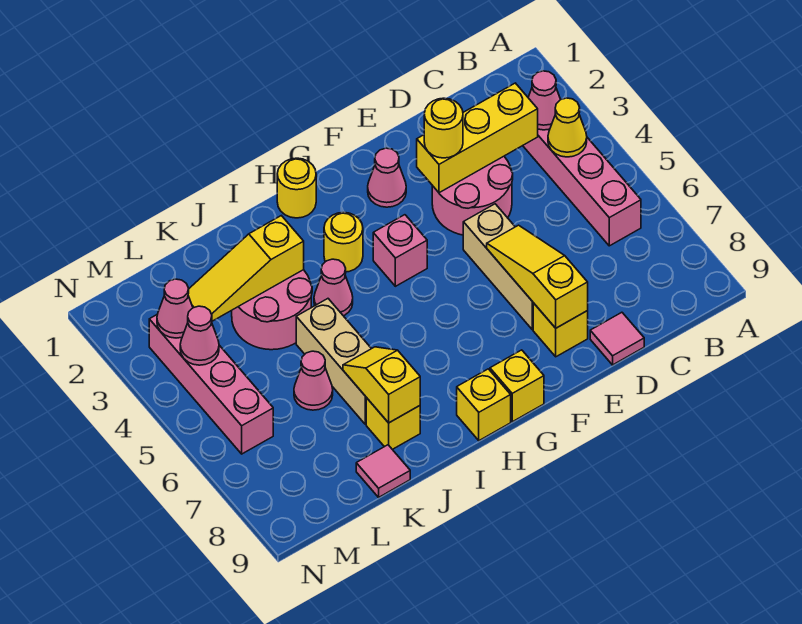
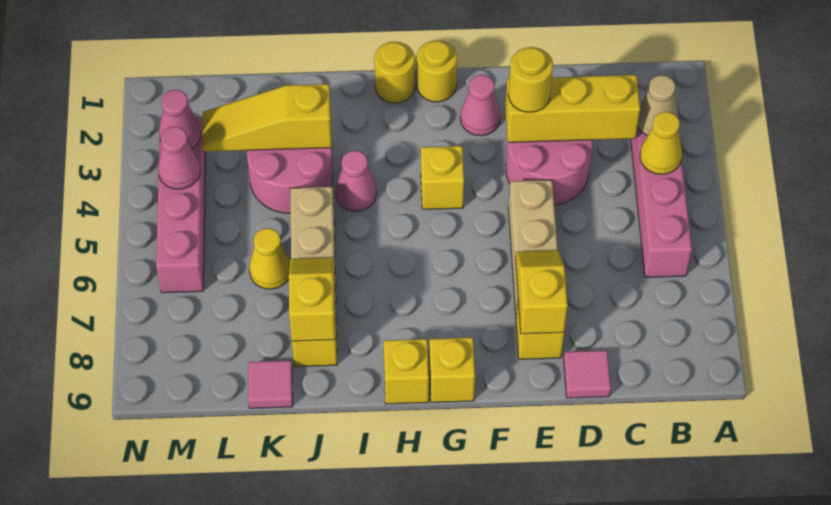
pink cone B3 level 2 -> tan cone B3 level 2
yellow slope E6:E8 level 2 top 8 -> yellow slope E7:E8 level 2 top 8
pink brick G4 level 1 -> yellow brick G4 level 1
yellow round brick H3 level 1 -> yellow round brick G1 level 1
pink cone K6 level 1 -> yellow cone K6 level 1

